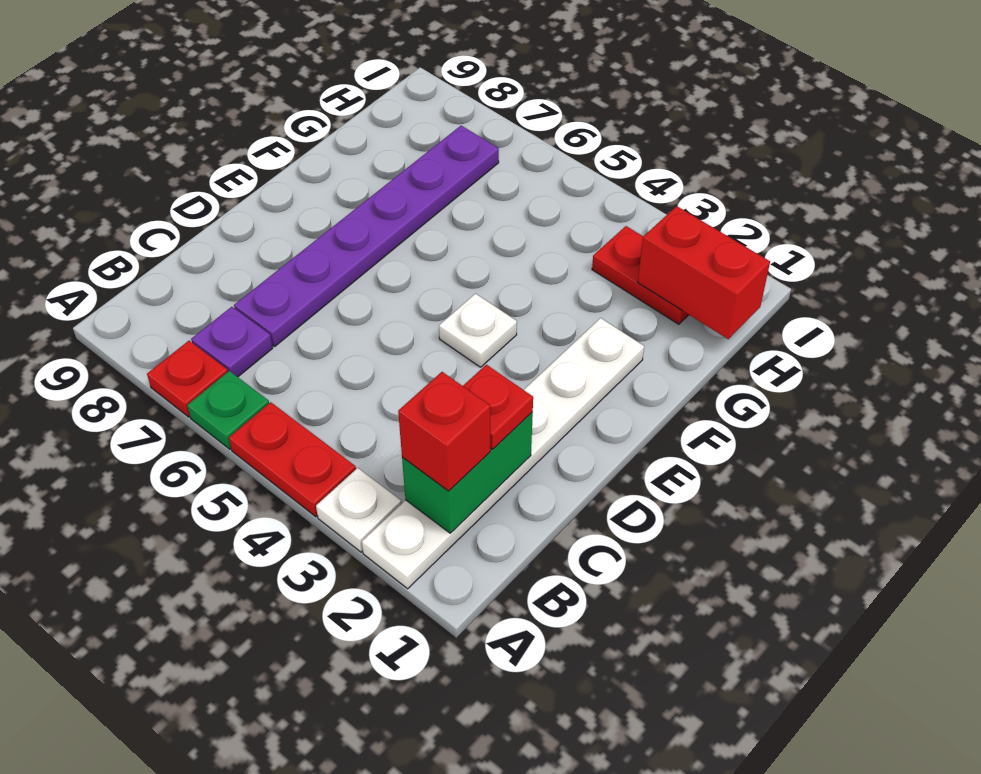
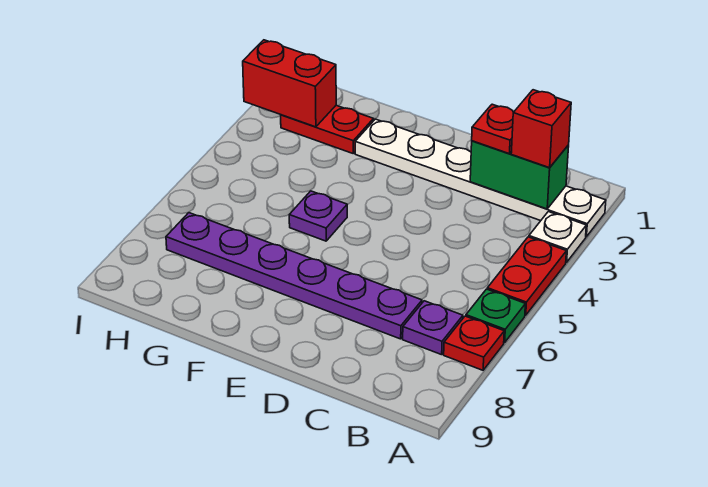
white plate E4 level 1 -> none
none -> purple plate F5 level 1
red brick H1:H2 level 2 -> red brick H2:I2 level 2
red plate H2:H3 level 1 -> red plate G2:H2 level 1

